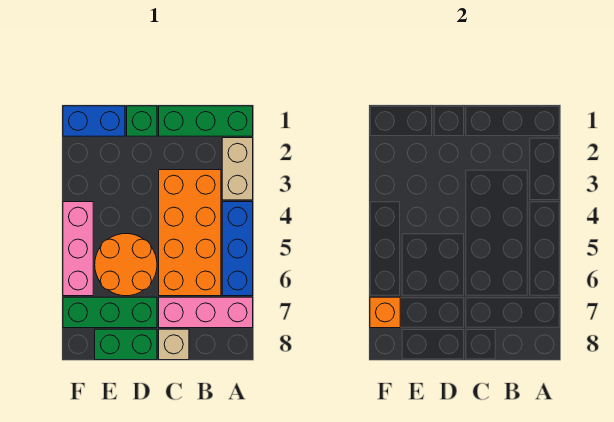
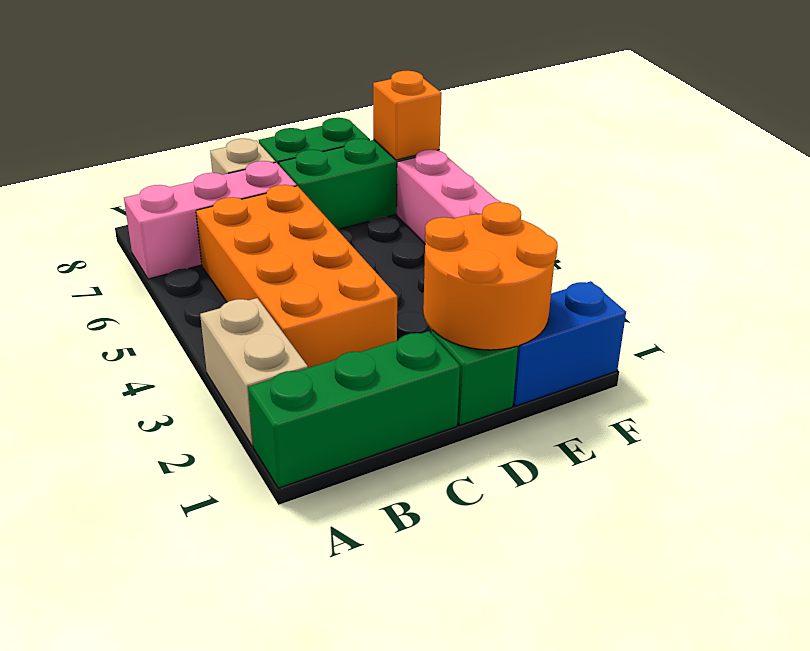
blue brick A4:A6 level 1 -> none
orange round brick D5:E6 level 1 -> orange round brick D1:E2 level 2

